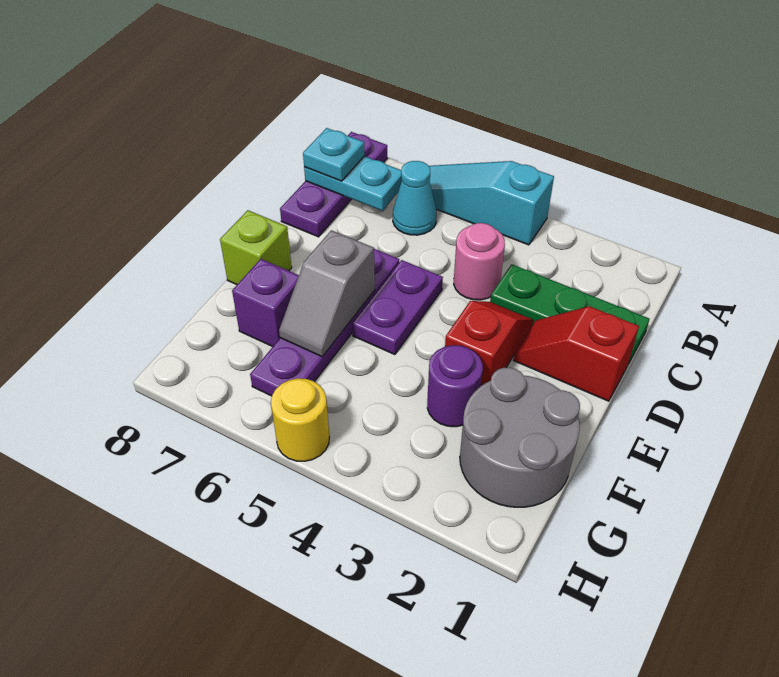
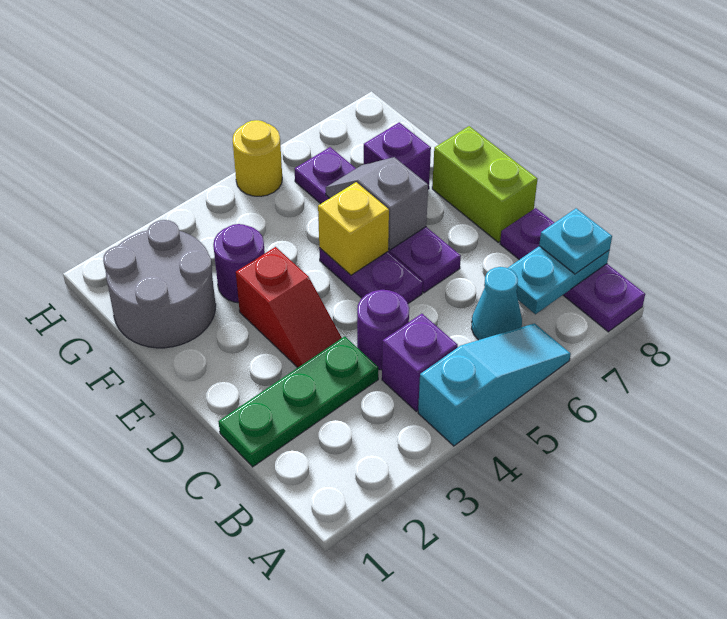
none -> purple brick B4 level 1
pink round brick C4 level 1 -> purple round brick C4 level 1
red slope D1:D2 level 1 top 1 -> none
none -> yellow brick E5 level 2
lime brick E8 level 1 -> lime brick D8:E8 level 1

